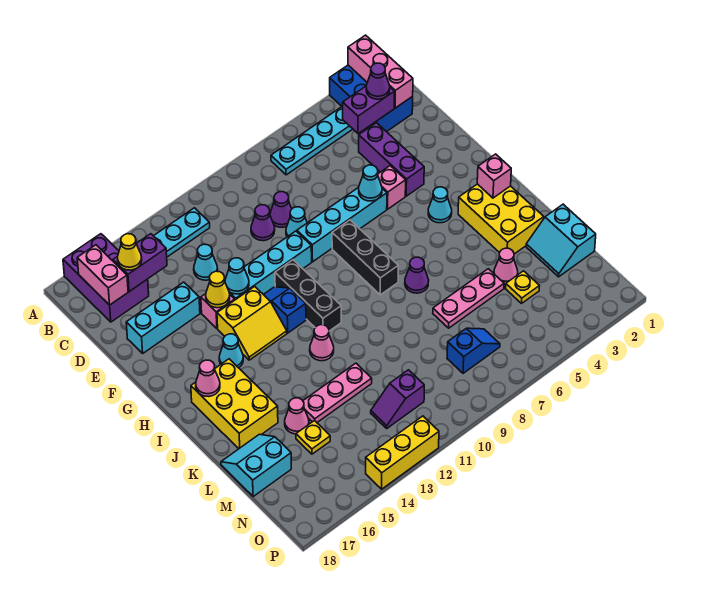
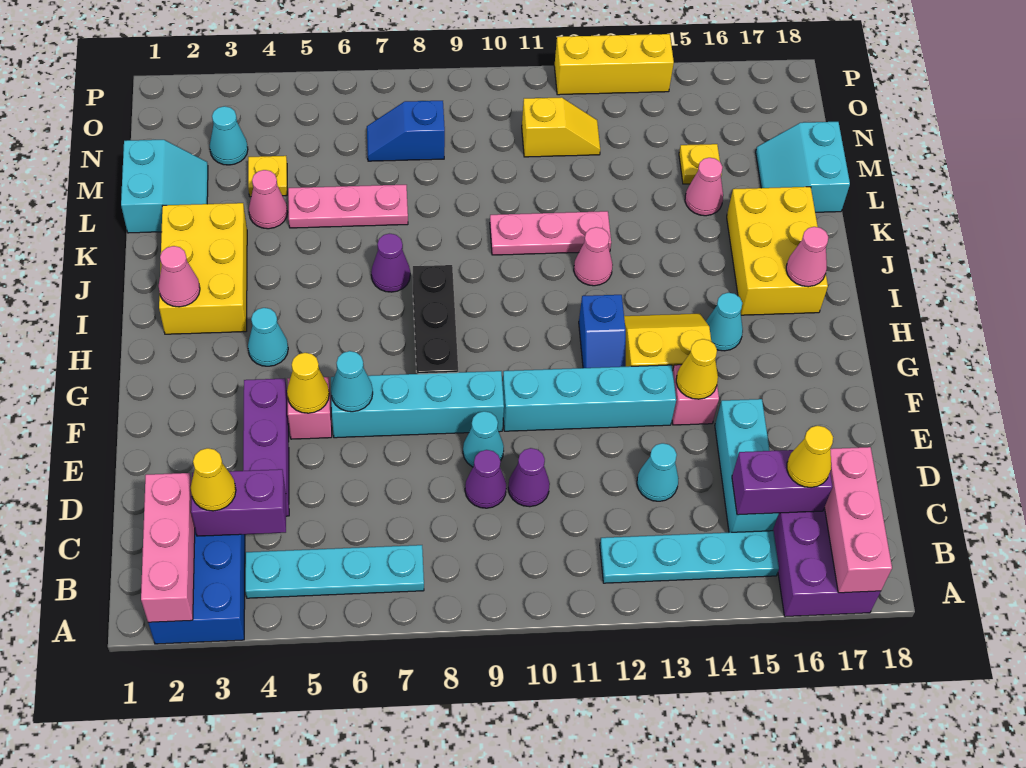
pink brick B17:C17 level 2 -> pink brick A17:C17 level 2
purple cone C3 level 3 -> yellow cone C3 level 3
cyan brick E15:E17 level 1 -> cyan brick C15:E15 level 1
none -> yellow cone F5 level 2
cyan cone F13 level 2 -> cyan cone N3 level 1
black brick G11:I11 level 1 -> none
pink brick I2 level 2 -> pink cone I2 level 2
pink plate L12:L14 level 1 -> pink plate K10:K12 level 1
cyan slope L17:M18 level 1 top M -> cyan slope L17:M18 level 1 top 18
purple slope N11:N12 level 1 top 11 -> yellow slope N11:N12 level 1 top 11

